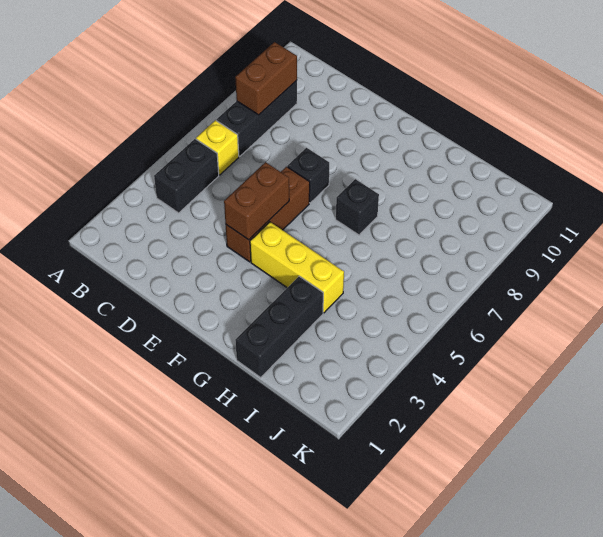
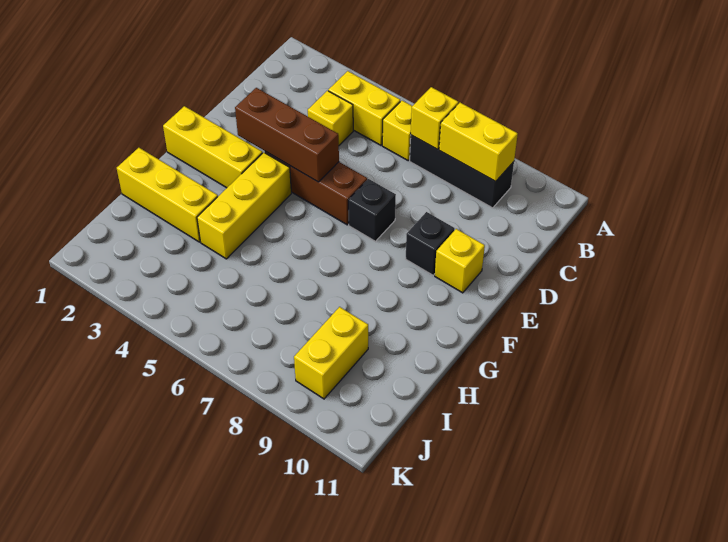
black brick B4:B5 level 1 -> yellow brick B4:B5 level 1
none -> yellow brick B7 level 2
brown brick B8:B9 level 2 -> yellow brick B8:B9 level 2
none -> yellow brick C4 level 1
brown brick E4:E5 level 2 -> brown brick E3:E5 level 2
none -> yellow brick E10 level 1
none -> yellow brick F1:F3 level 1
black brick G7 level 1 -> black brick E9 level 1
black brick H1:H3 level 1 -> yellow brick H1:H3 level 1
none -> yellow brick I9:J9 level 1

